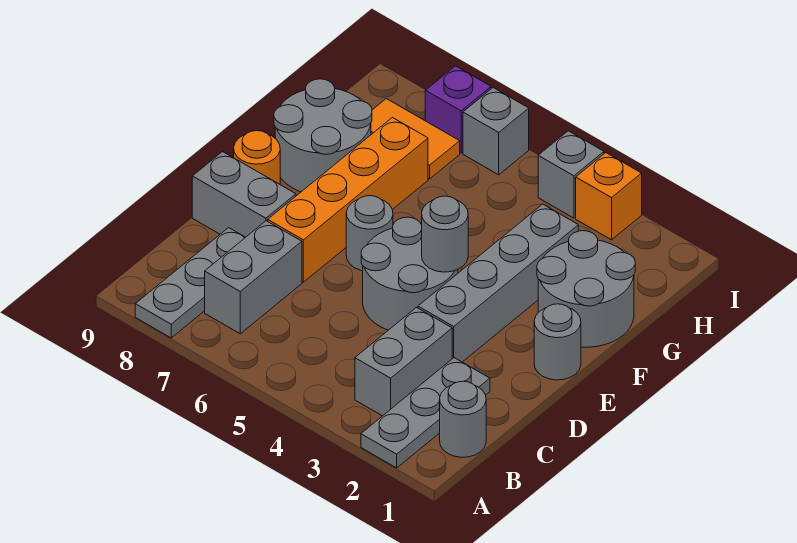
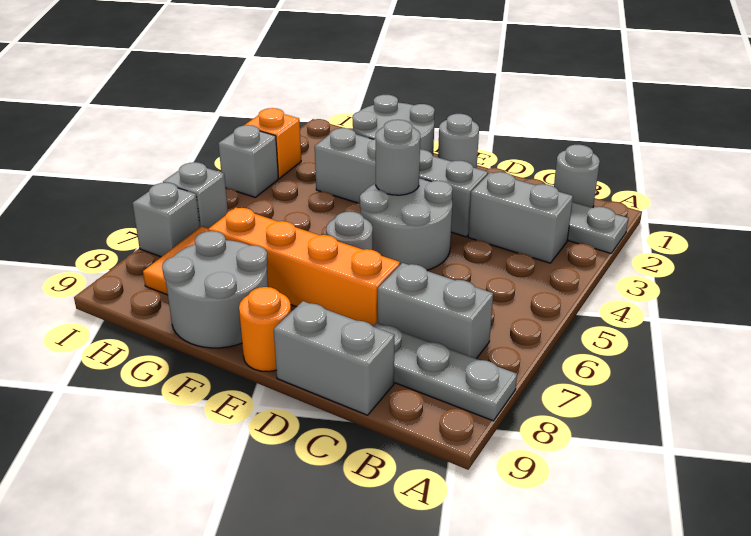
grey brick D8:D9 level 1 -> grey brick C9:D9 level 1
purple brick I7 level 1 -> grey brick I7 level 1

